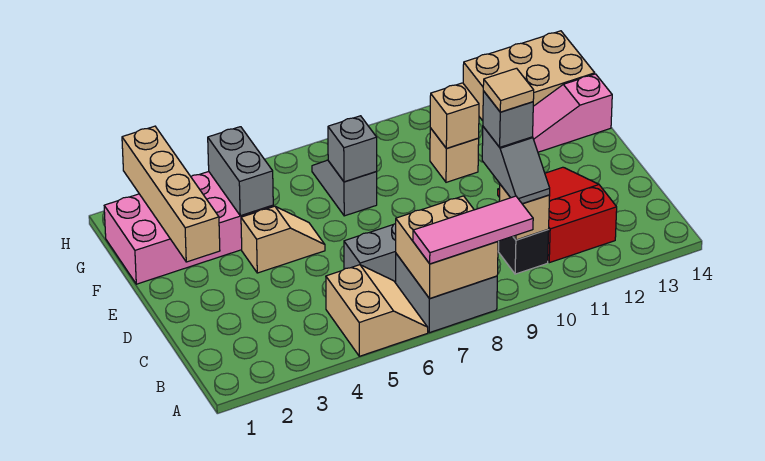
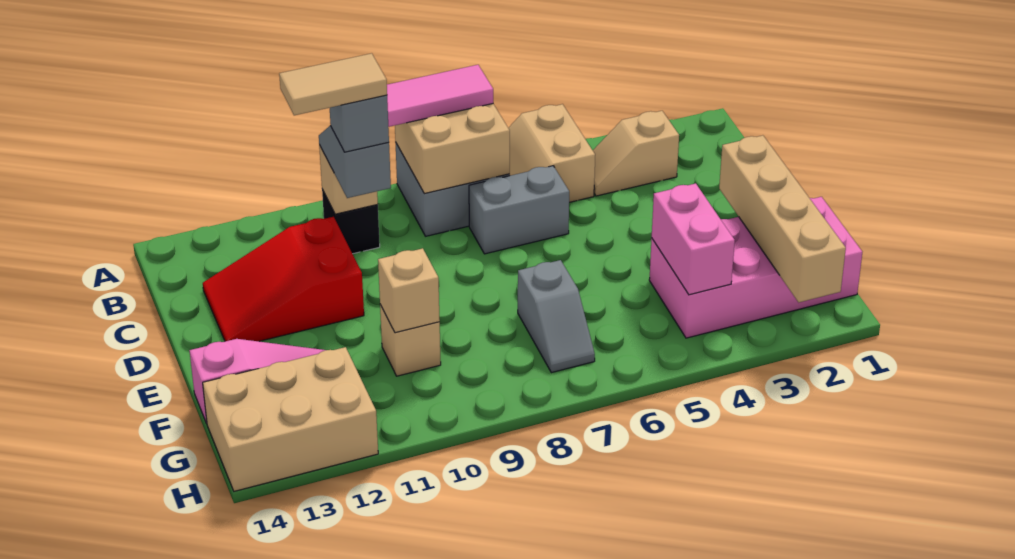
red slope B11:D12 level 1 top B -> red slope C11:D13 level 1 top 11
tan tile C10 level 5 -> tan tile C10:C11 level 5
tan slope E4:E5 level 1 top 4 -> tan slope B3:B4 level 1 top 3
grey brick F4:G4 level 2 -> pink brick F4:G4 level 2
grey brick F7 level 2 -> none

